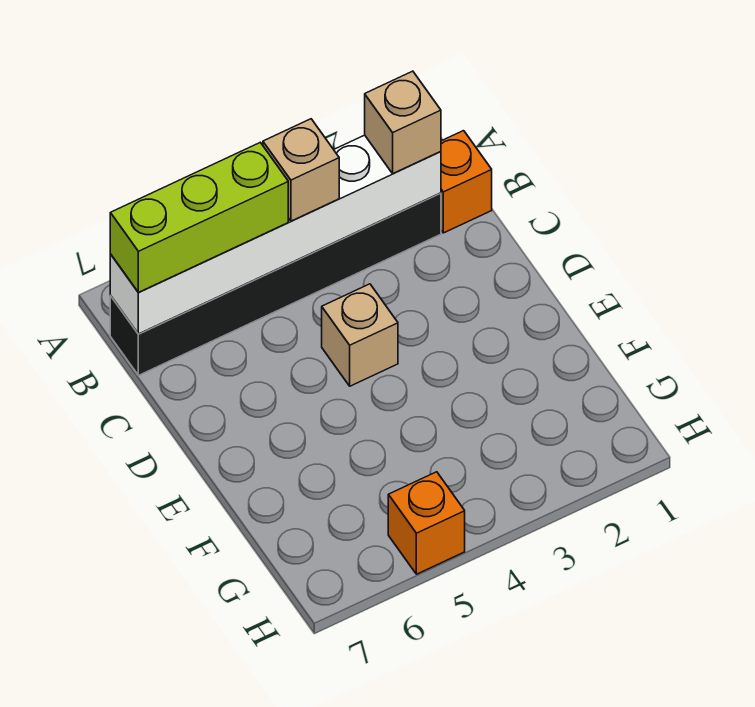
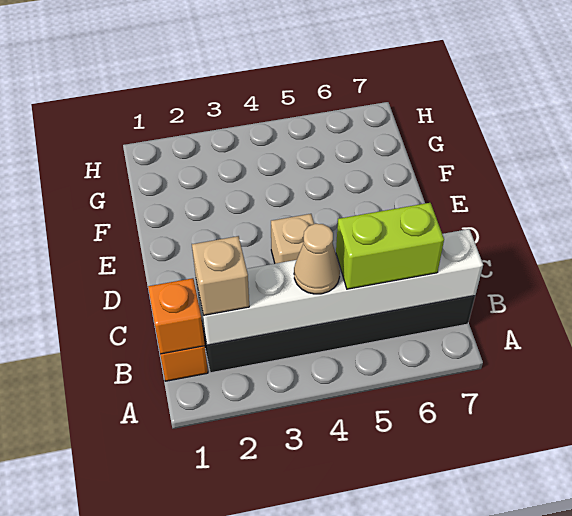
tan brick B4 level 3 -> tan cone B4 level 3
lime brick B5:B7 level 3 -> lime brick B5:B6 level 3
orange brick H5 level 1 -> orange brick B1 level 2

